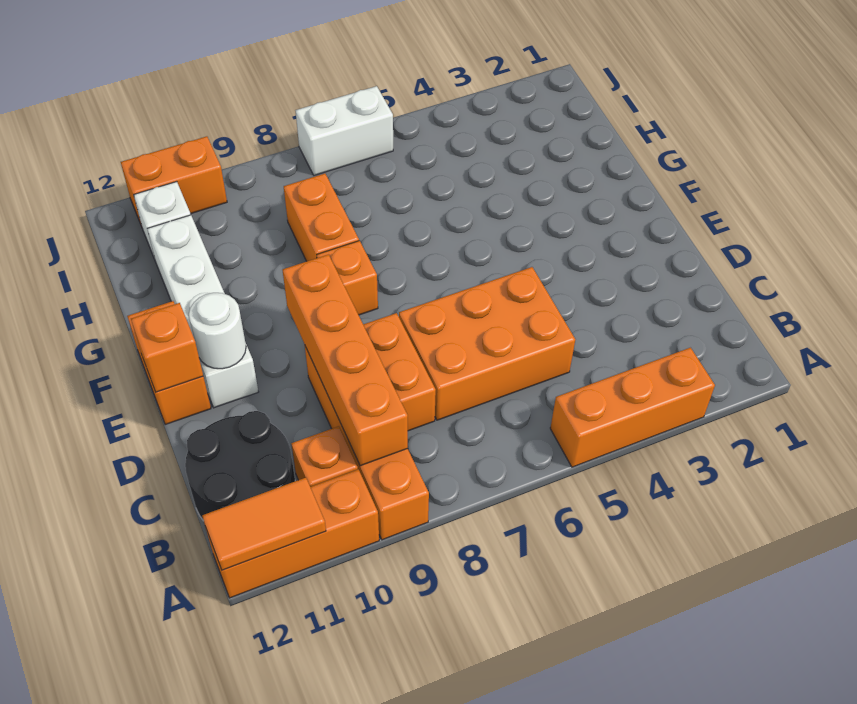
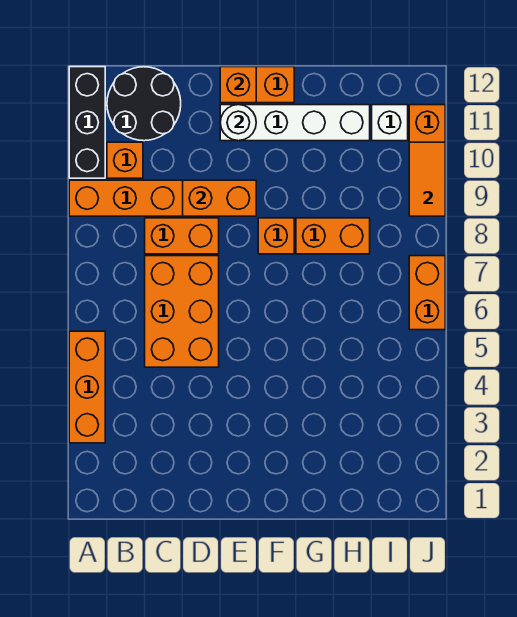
orange brick A10:A12 level 1 -> black brick A10:A12 level 1
orange tile A11:A12 level 2 -> orange tile J9:J10 level 2
orange brick B9:E9 level 2 -> orange brick D9:E9 level 2
white brick J6:J7 level 1 -> orange brick J6:J7 level 1

